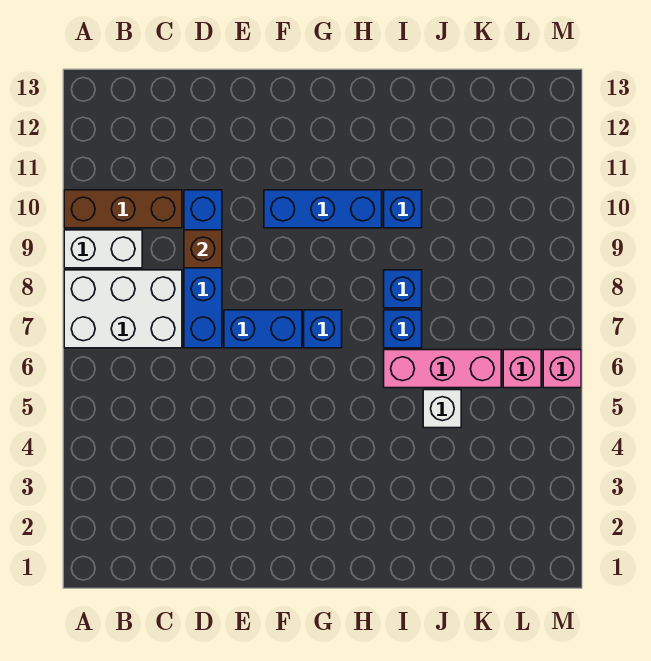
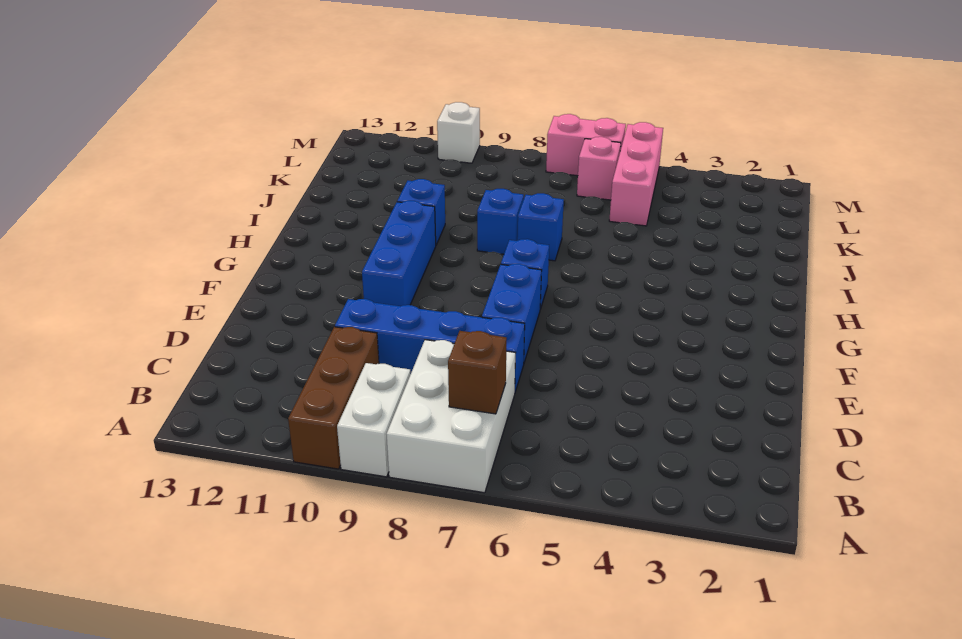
brown brick D9 level 2 -> brown brick B7 level 2
pink brick I6:K6 level 1 -> pink brick K5:M5 level 1
white brick J5 level 1 -> white brick M10 level 1
pink brick M6 level 1 -> pink brick M6:M7 level 1

